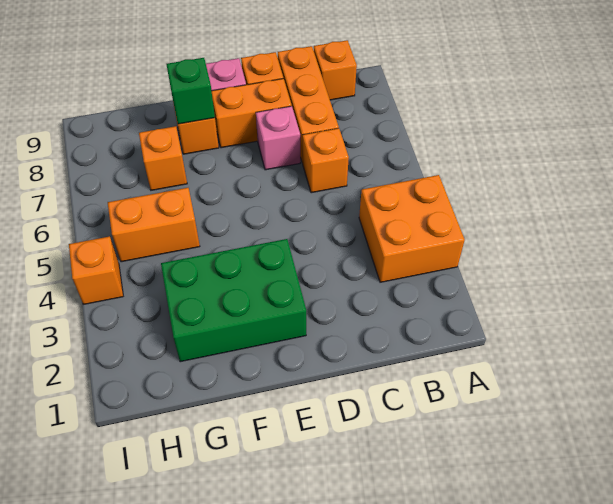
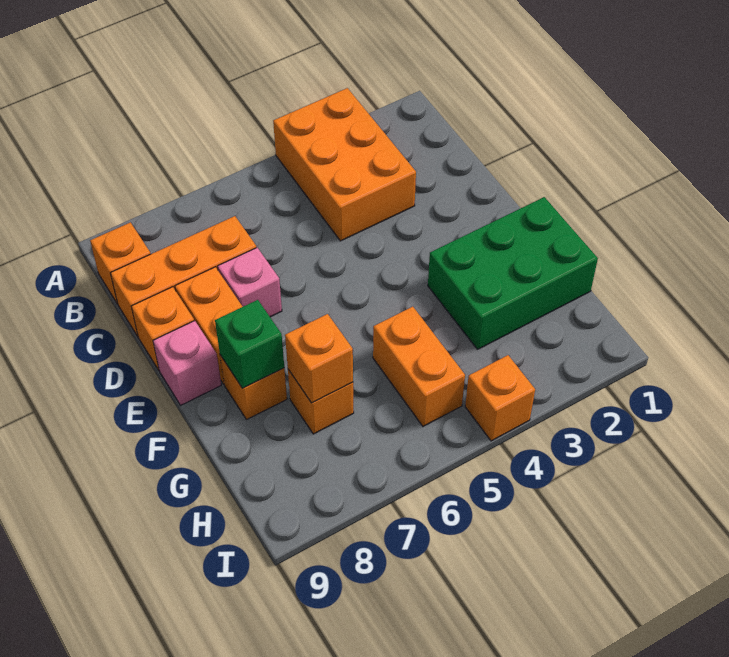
orange brick A3:B4 level 1 -> orange brick A3:C4 level 1
orange brick C6 level 1 -> orange brick G7 level 2
green brick E2:G3 level 1 -> green brick F1:G3 level 1

